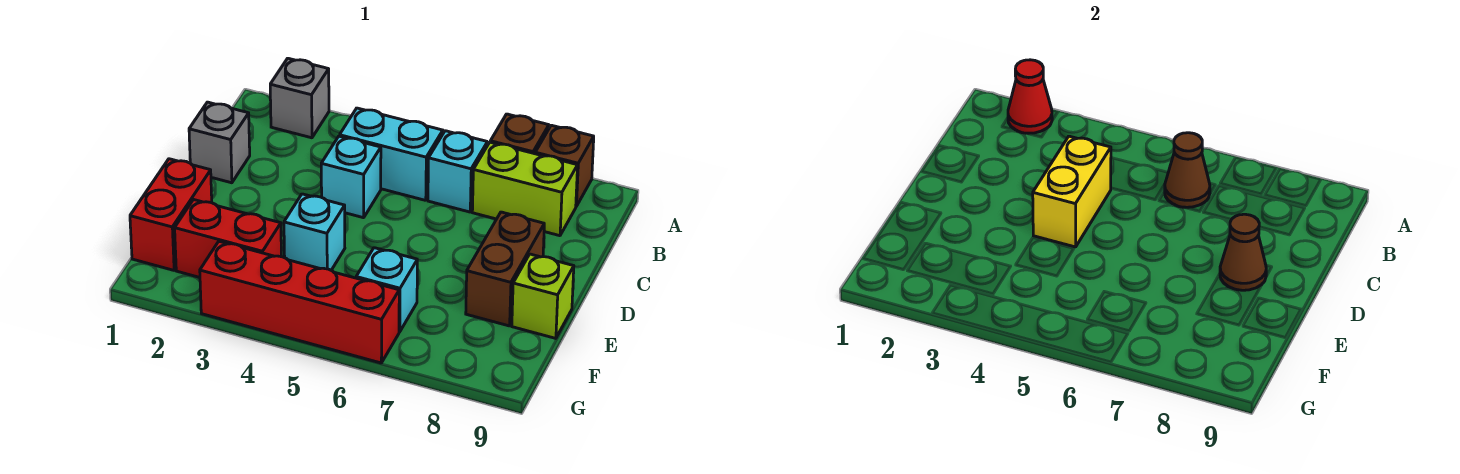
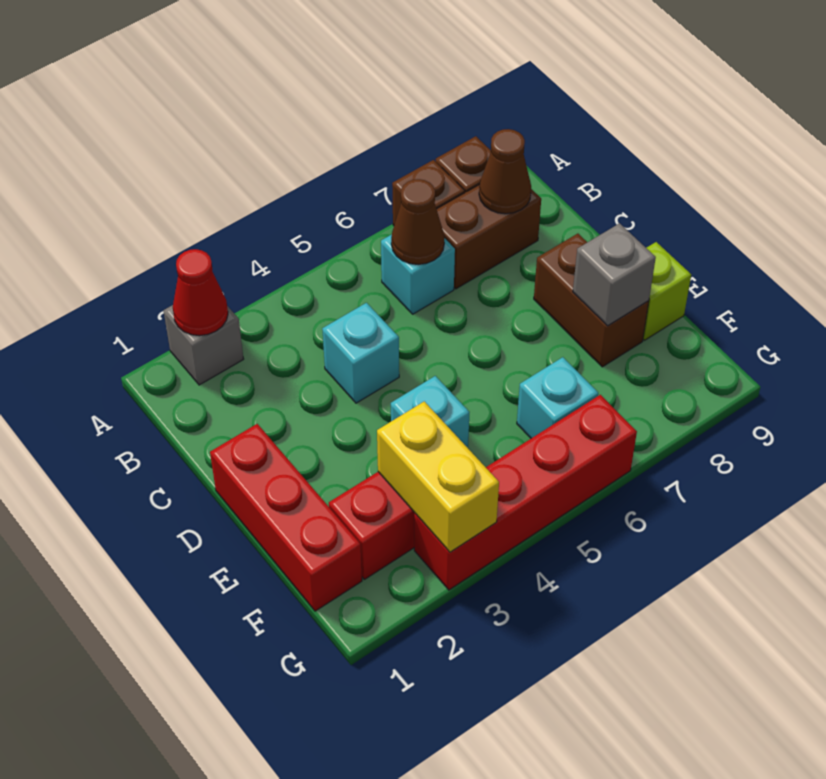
cyan brick B4:B5 level 1 -> none
lime brick B7:B8 level 1 -> brown brick B7:B8 level 1
grey brick C1 level 1 -> grey brick E8 level 2
yellow brick C4:D4 level 2 -> yellow brick F3:G3 level 2
brown cone D8 level 2 -> brown cone B8 level 2
red brick E1:F1 level 1 -> red brick D1:F1 level 1

